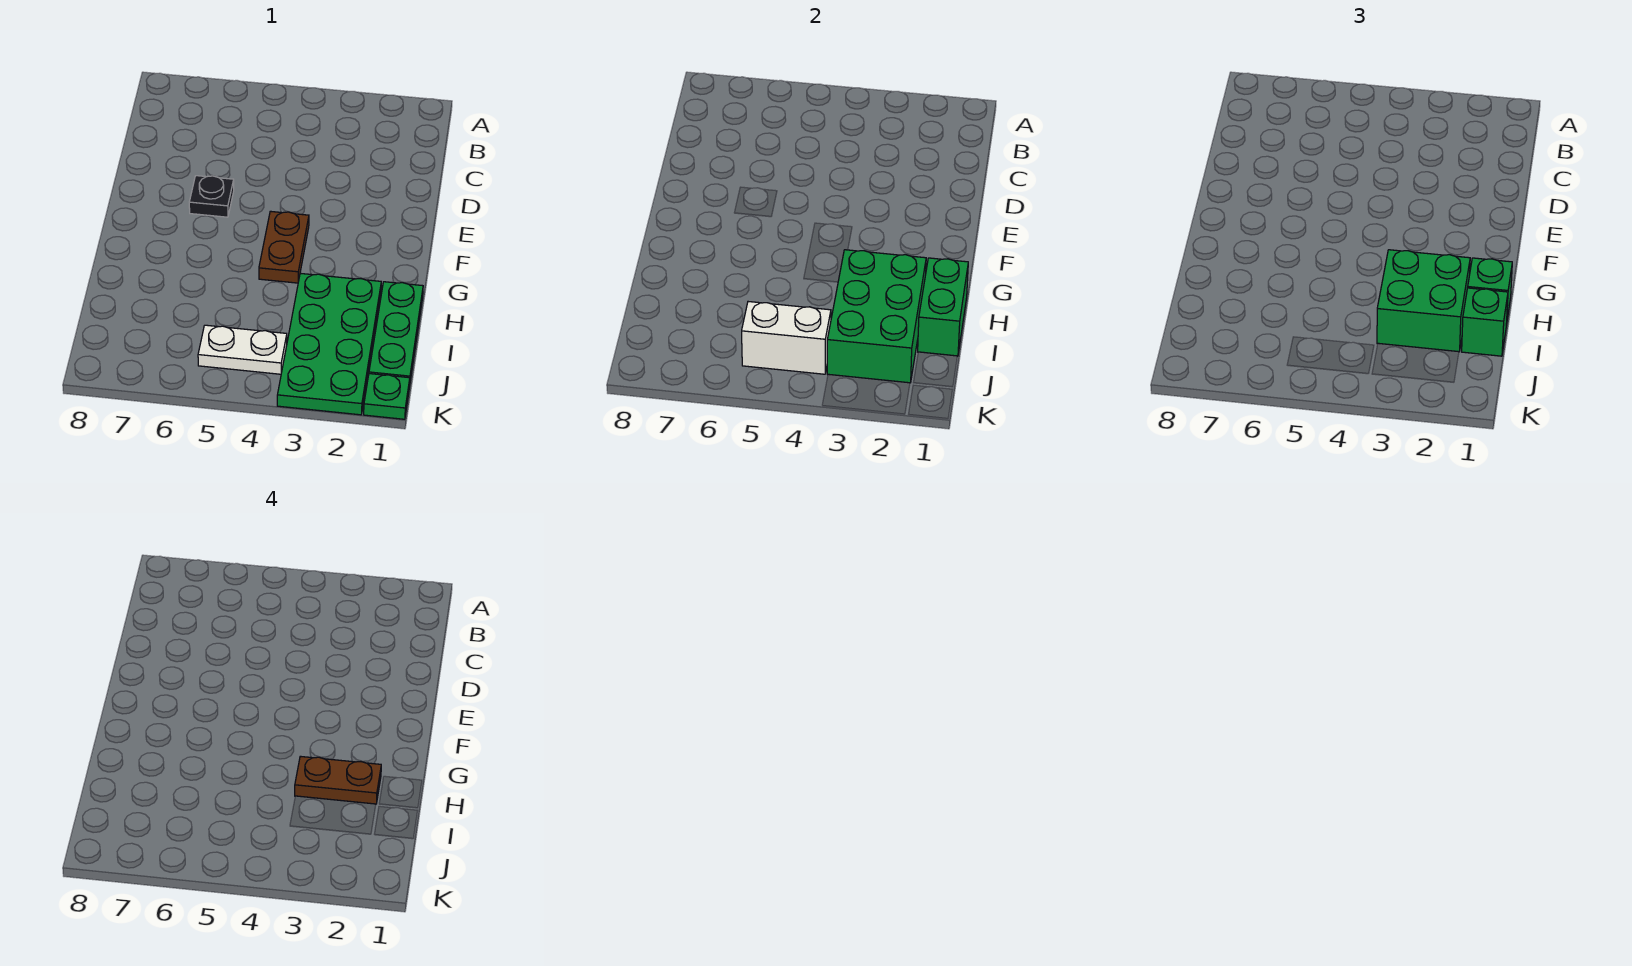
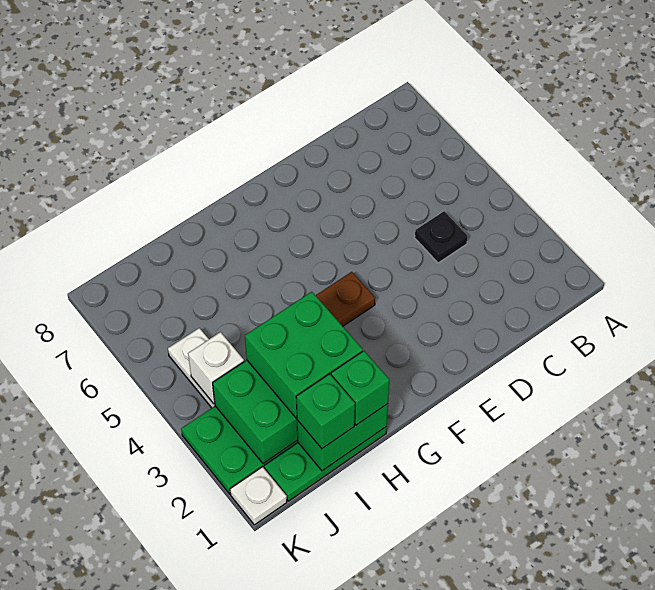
black plate E6 level 1 -> black plate C4 level 1
brown plate H2:H3 level 4 -> none
white brick J4:J5 level 2 -> white brick J4 level 2
green plate K1 level 1 -> white plate K1 level 1

